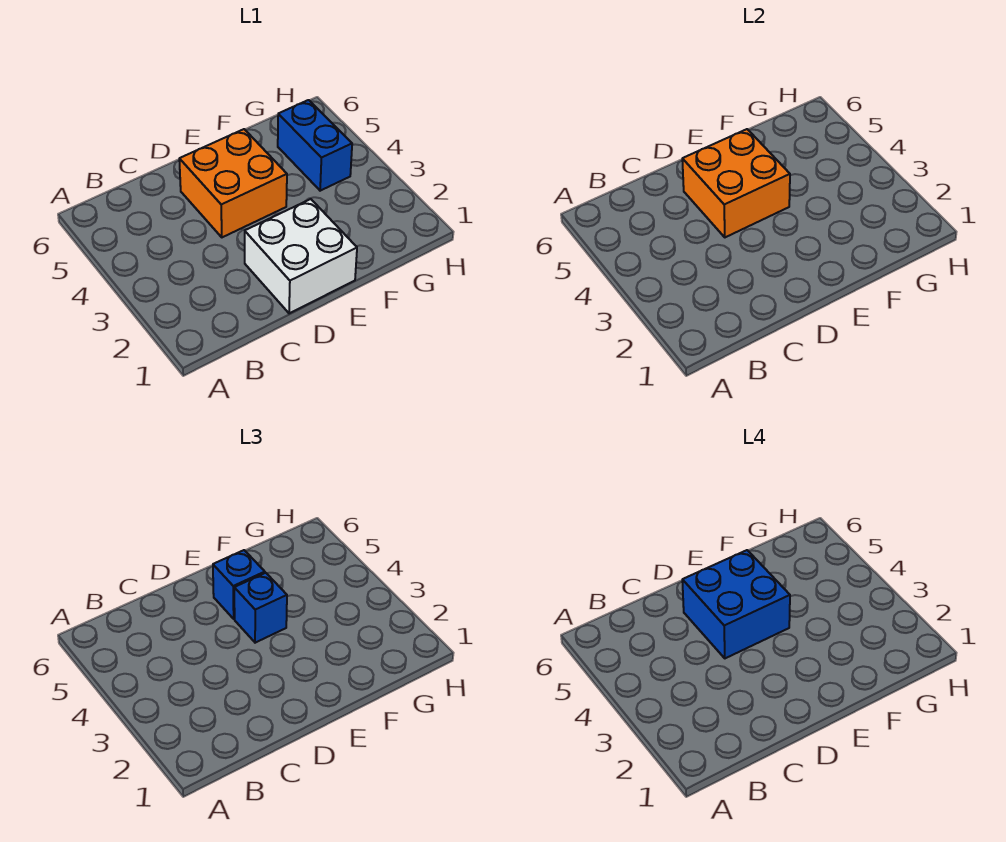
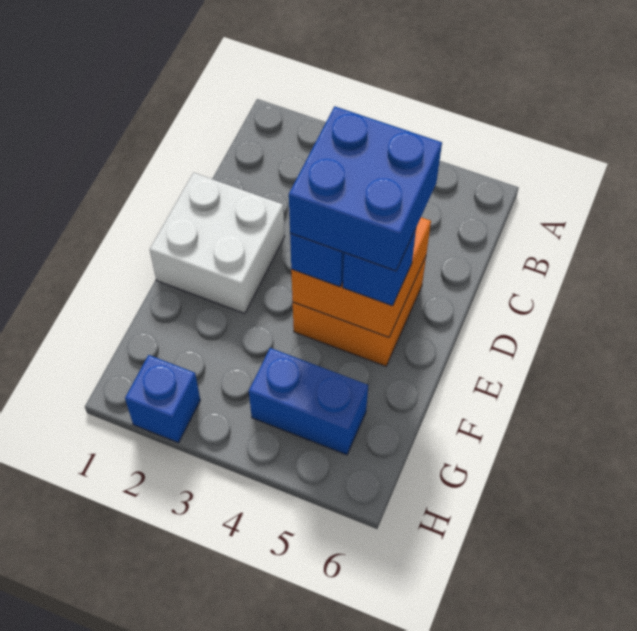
none -> blue brick H2 level 1

